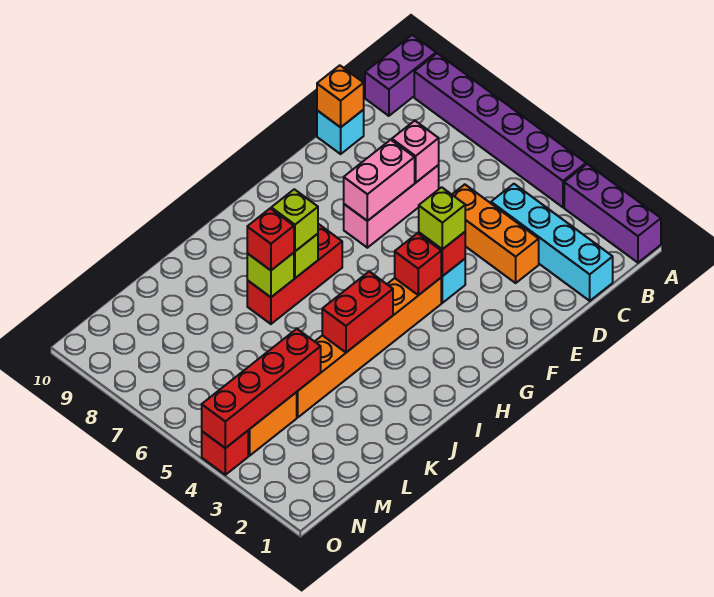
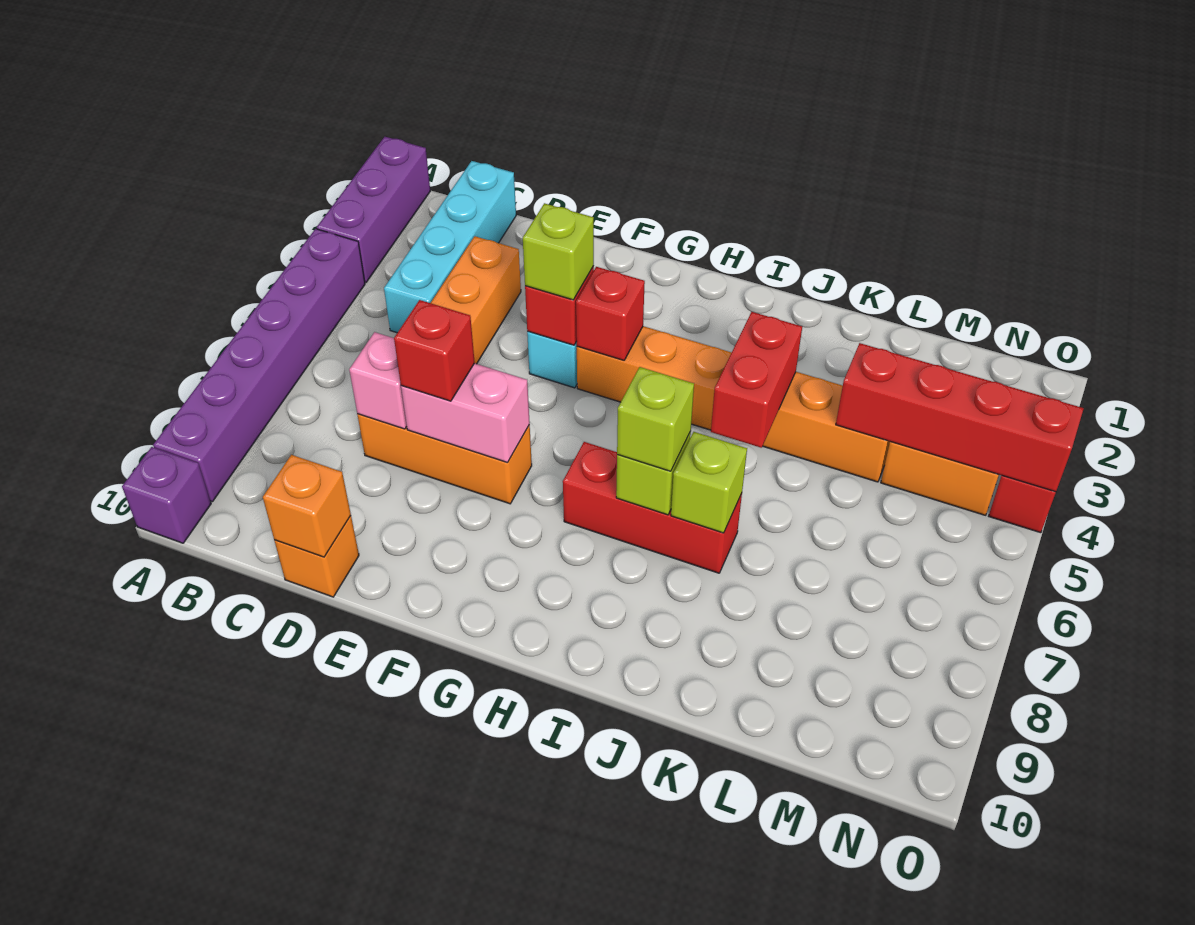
purple brick A10:B10 level 1 -> purple brick A10 level 1
pink brick D7:F7 level 1 -> orange brick D7:F7 level 1
cyan brick D10 level 1 -> orange brick D10 level 1
red brick I4:J4 level 2 -> red brick J4:J5 level 2
red brick J7 level 3 -> red brick E7 level 3

